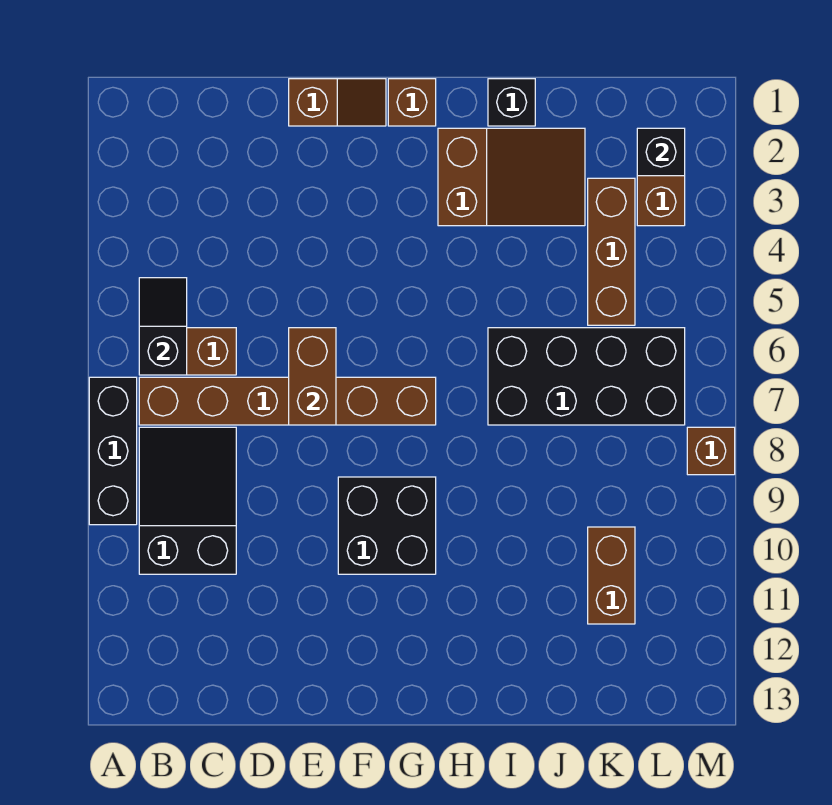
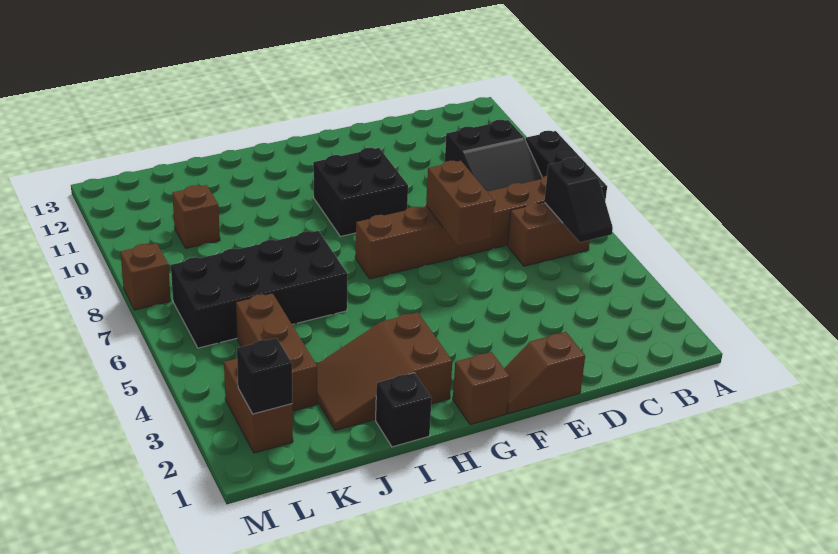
brown brick K10:K11 level 1 -> brown brick K10 level 1

